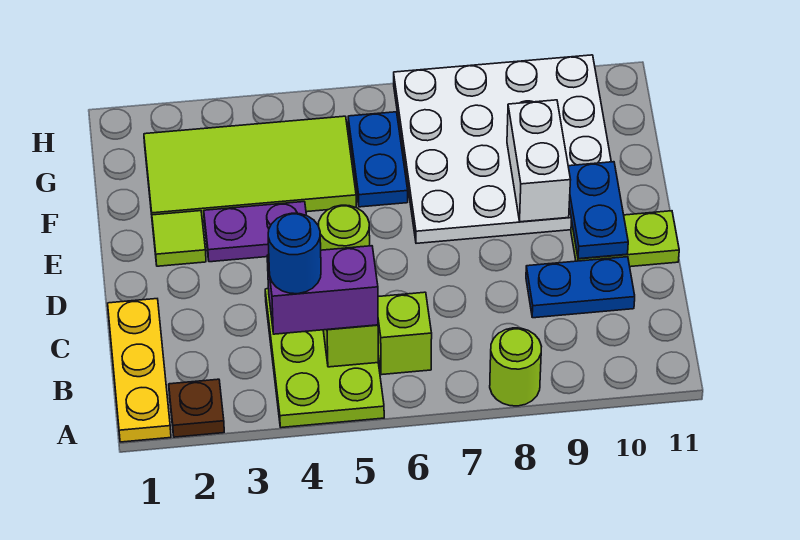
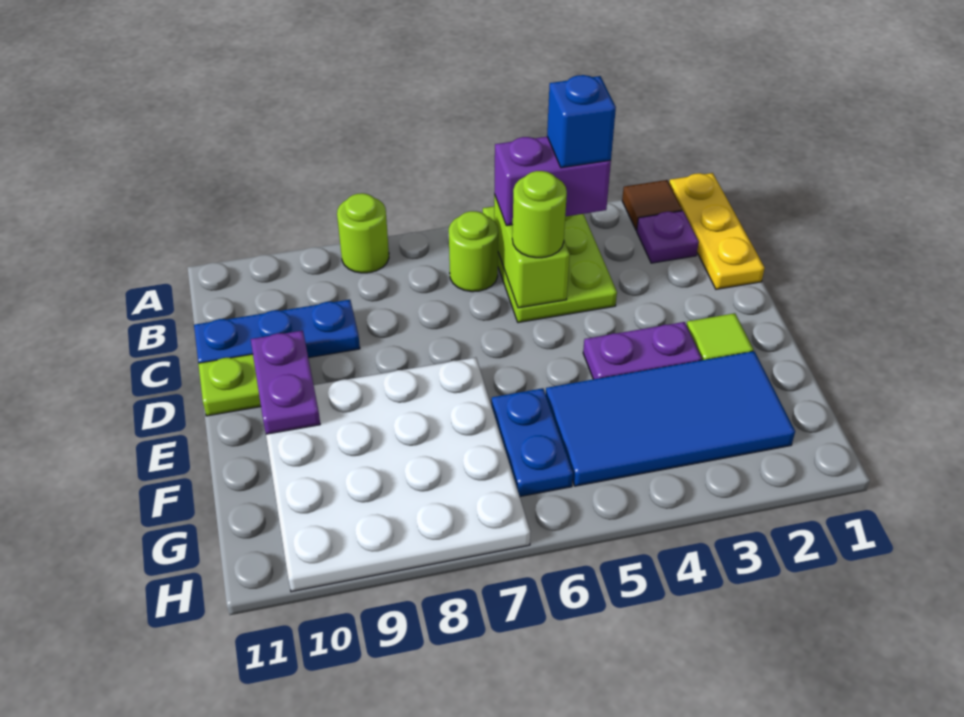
brown plate A2 level 1 -> brown tile A2 level 1
none -> purple plate B2 level 1
blue round brick B4 level 4 -> blue brick B4 level 4
lime brick B6 level 1 -> lime round brick B6 level 1
blue plate C9:C10 level 1 -> blue plate C9:C11 level 1
blue plate D10:E10 level 2 -> purple plate D10:E10 level 2
white brick E9:F9 level 2 -> none
lime tile F2:G5 level 1 -> blue tile F2:G5 level 1

